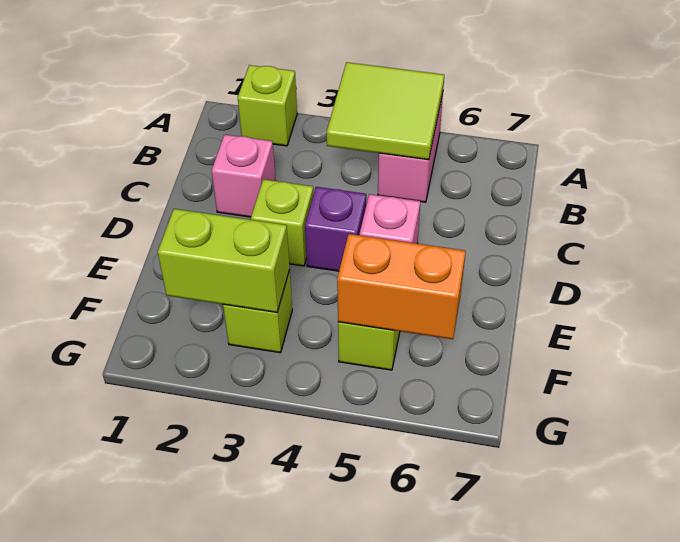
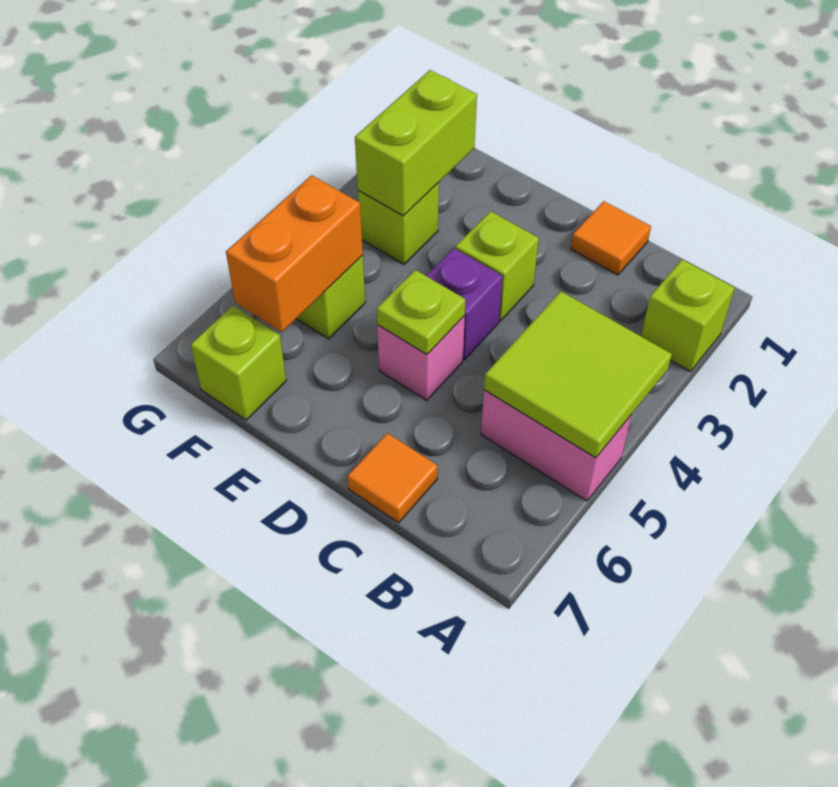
none -> orange tile C1 level 1
pink brick C2 level 1 -> none
none -> orange tile C7 level 1
none -> lime plate D5 level 2
none -> lime brick F7 level 1

